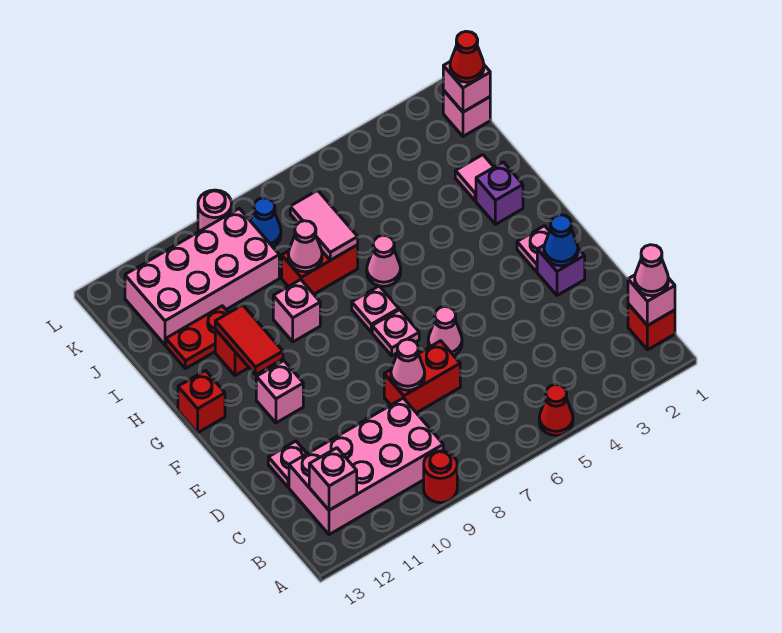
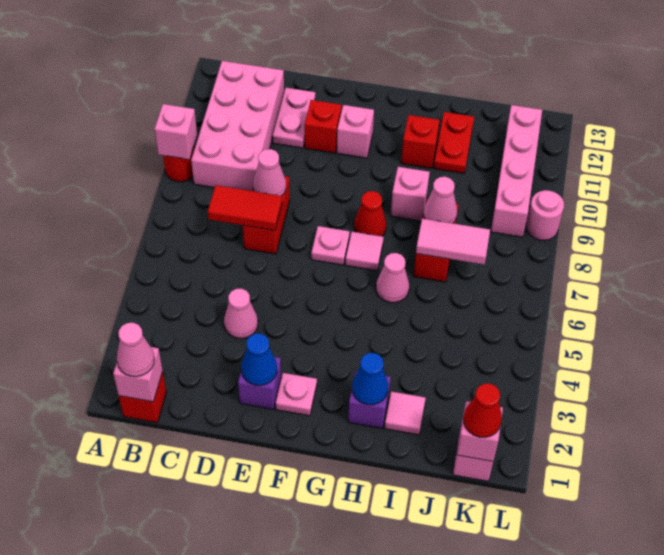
red cone A5 level 1 -> red cone G8 level 1
pink brick B12 level 2 -> pink brick A9 level 2
pink plate D12 level 1 -> pink plate D11:D12 level 1
pink cone E6 level 1 -> pink cone D4 level 1
pink plate G7 level 1 -> pink tile G7 level 1
red tile G11:H11 level 2 -> red tile C7:D7 level 2
red brick G13 level 1 -> red brick E11 level 1
pink brick J9:K12 level 1 -> pink brick K9:K12 level 1
blue cone K8 level 1 -> blue cone H2 level 2

